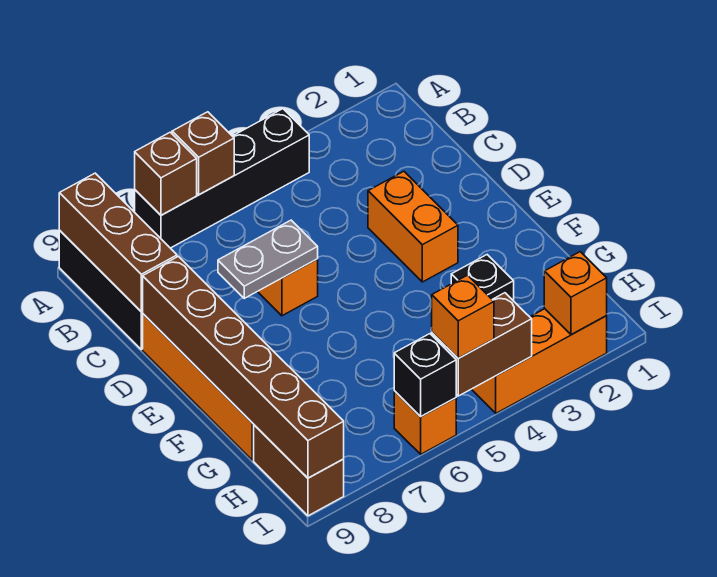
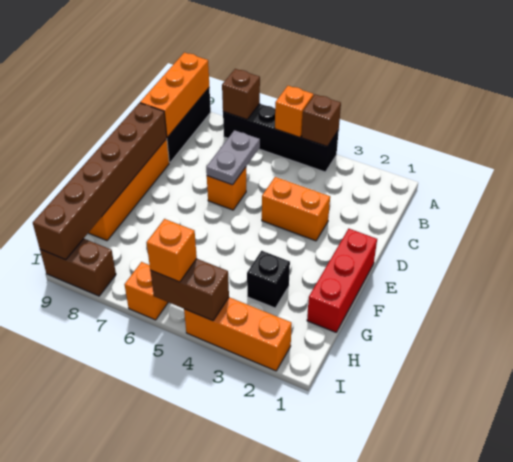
brown brick A6 level 2 -> brown brick A4 level 2
brown brick A9:C9 level 2 -> orange brick A9:C9 level 2
orange brick D3:E3 level 1 -> orange brick D3:D4 level 1
grey plate D6:D7 level 2 -> grey plate C6:D6 level 2
none -> red brick E1:G1 level 1
brown brick H9:I9 level 1 -> brown brick I8:I9 level 1
orange brick I2 level 2 -> orange brick A5 level 2
black brick I6 level 2 -> none

